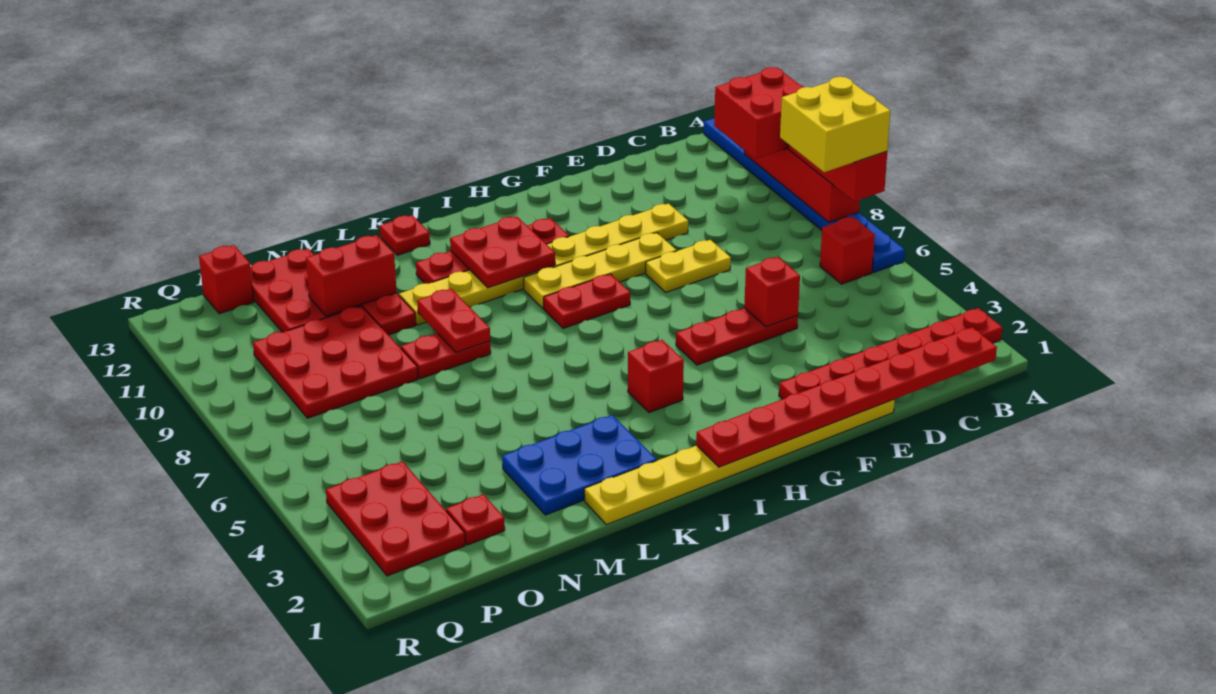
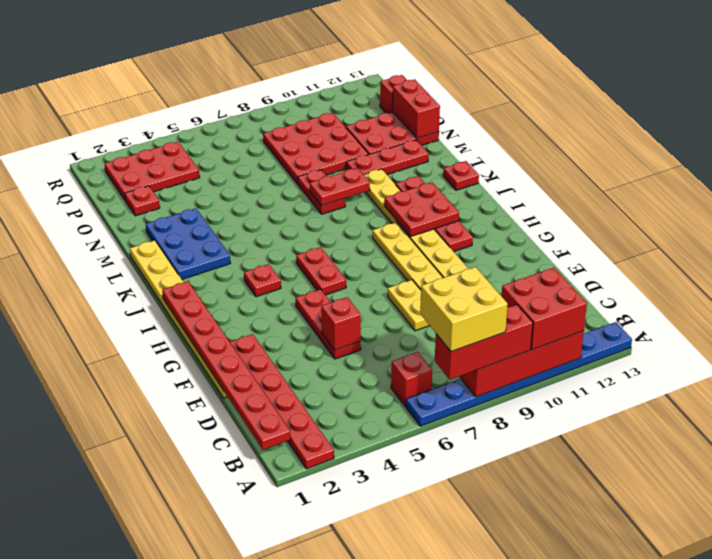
red plate H8:I8 level 1 -> red plate H6:I6 level 1
red brick I4 level 1 -> red plate I4 level 1
red brick M11:N11 level 2 -> red brick N13:O13 level 2

